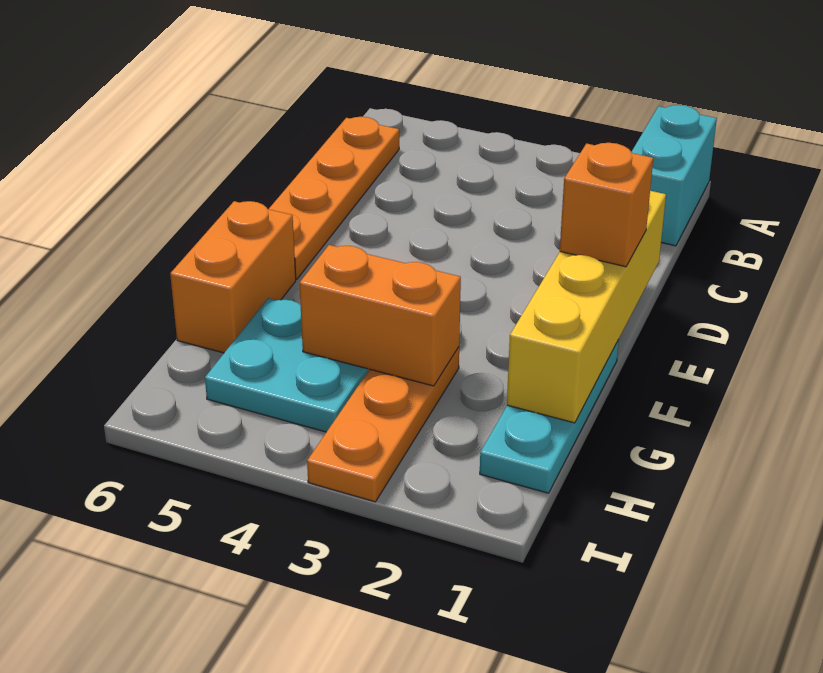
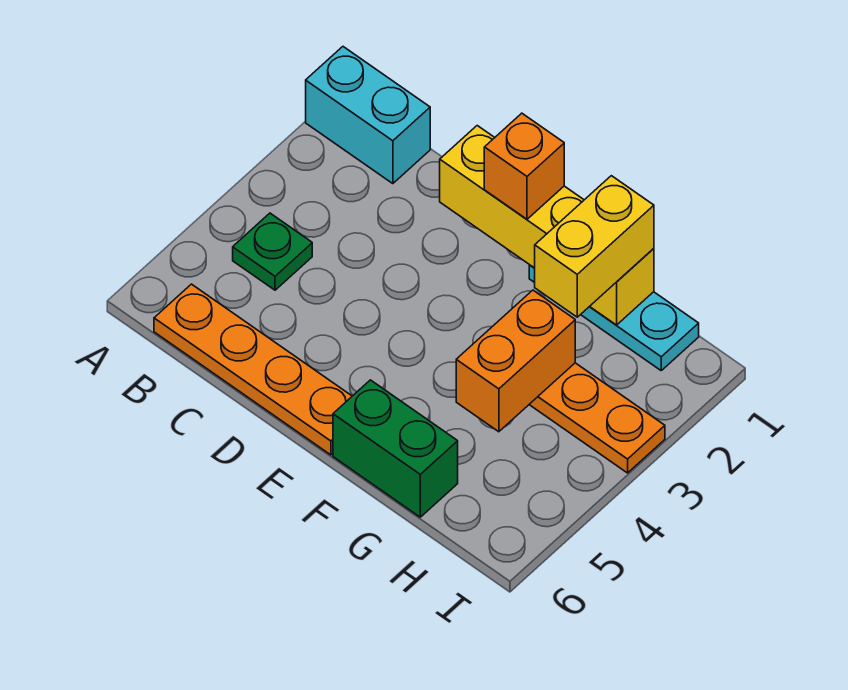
none -> green plate B4 level 1
orange brick F6:G6 level 1 -> green brick F6:G6 level 1
none -> yellow brick G1:G2 level 3
cyan plate G4:H5 level 1 -> none

